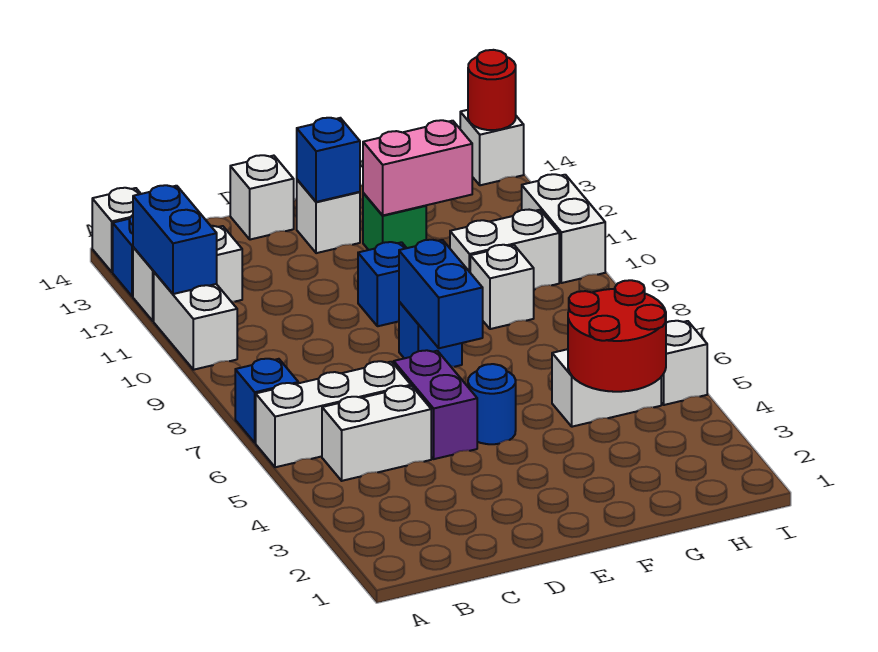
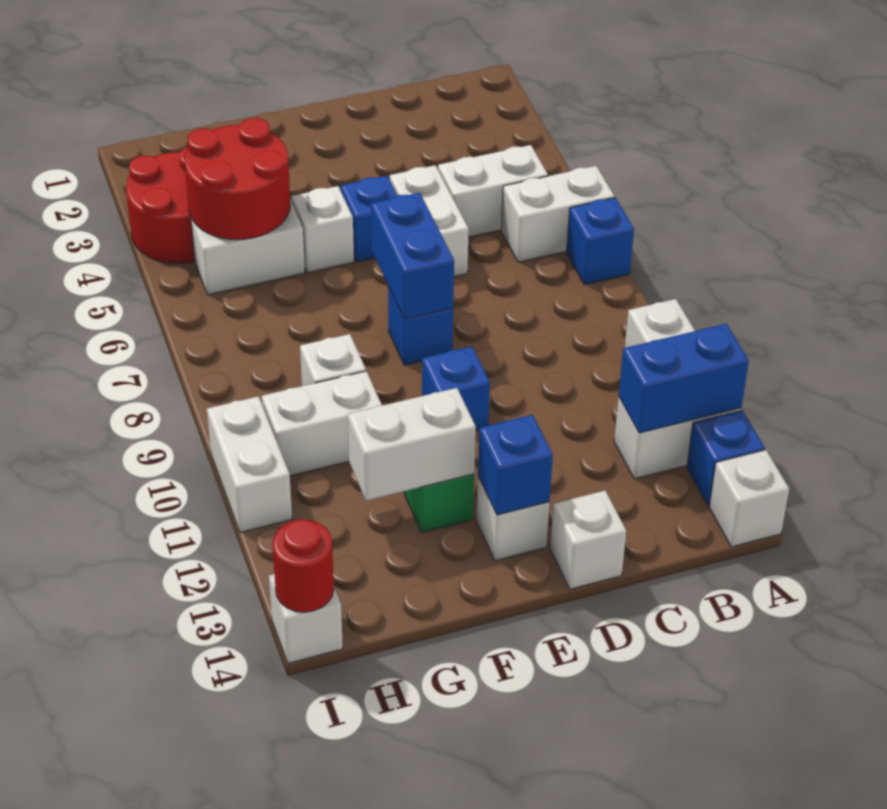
white brick A6:C6 level 1 -> white brick A6:B6 level 1
blue brick A11:A12 level 2 -> blue brick A12:B12 level 2
purple brick D5:D6 level 1 -> white brick D5:D6 level 1
blue round brick E5 level 1 -> blue brick E5 level 1
pink brick F12:G12 level 2 -> white brick F12:G12 level 2
none -> red round brick H3:I4 level 1
white brick I5 level 1 -> white brick F5 level 1

